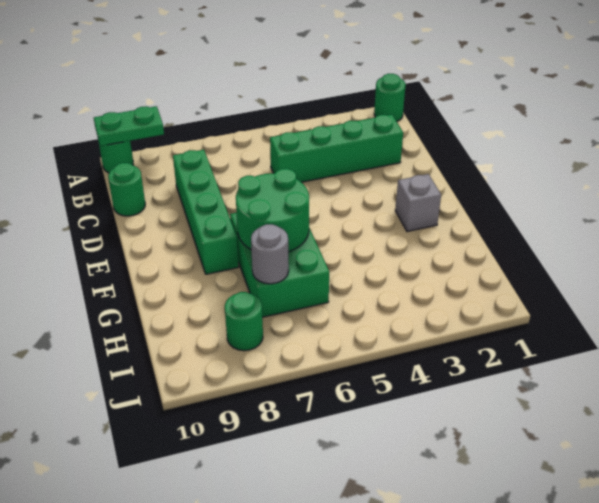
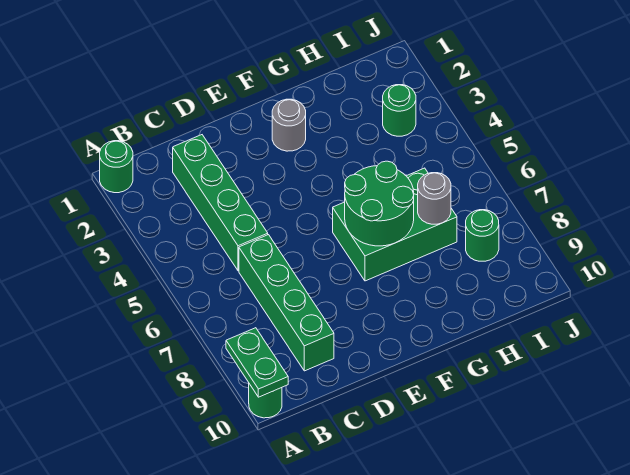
green brick C8:F8 level 1 -> green brick C6:C9 level 1
green round brick C10 level 1 -> green round brick I3 level 1
grey brick F2 level 1 -> grey round brick F2 level 1

